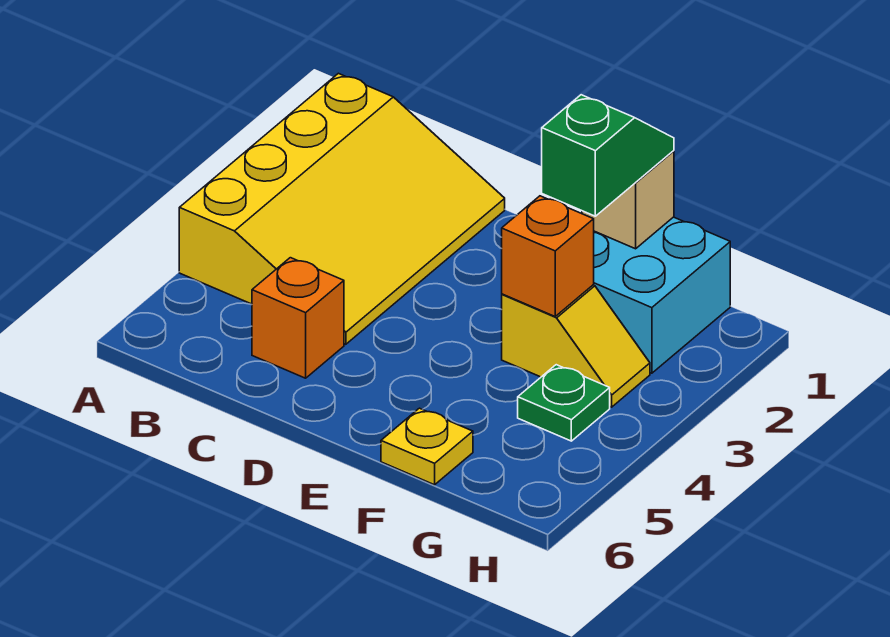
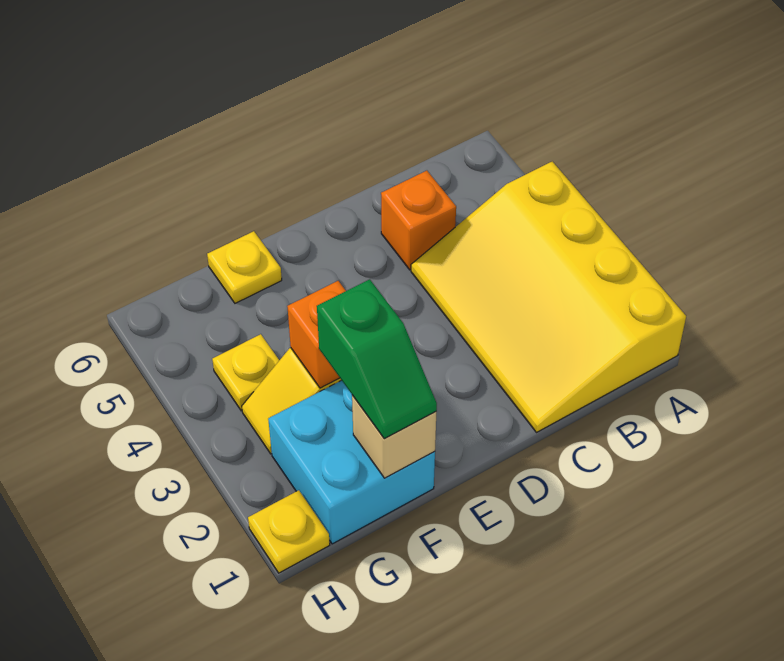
green plate G4 level 1 -> yellow plate G4 level 1
none -> yellow plate H1 level 1

